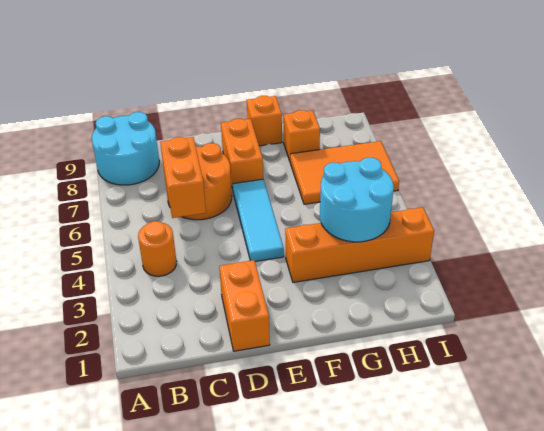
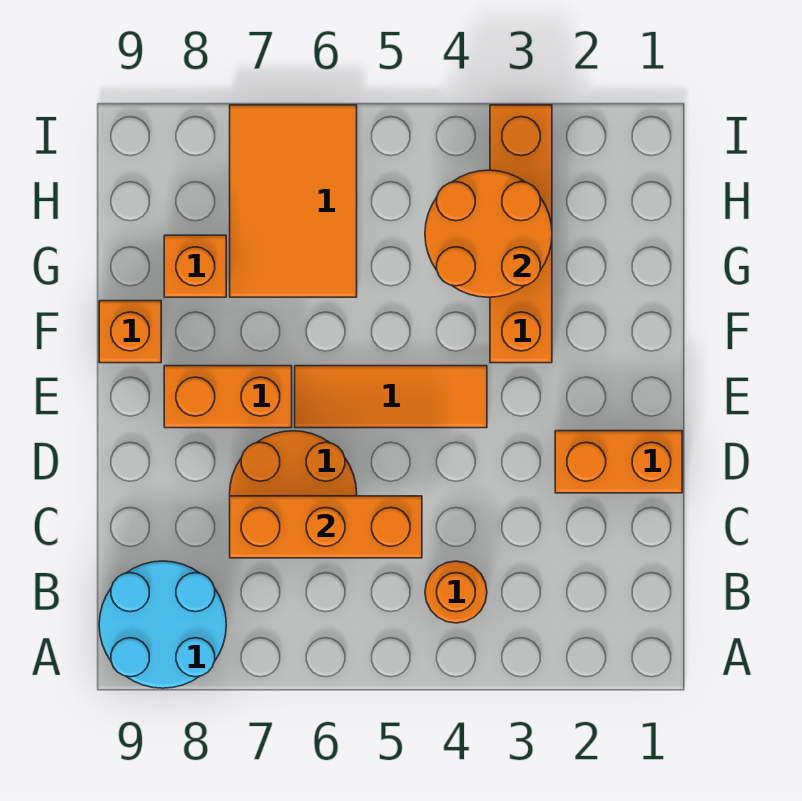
orange brick C5:C6 level 2 -> orange brick C5:C7 level 2
cyan tile E4:E6 level 1 -> orange tile E4:E6 level 1
cyan round brick G3:H4 level 2 -> orange round brick G3:H4 level 2

